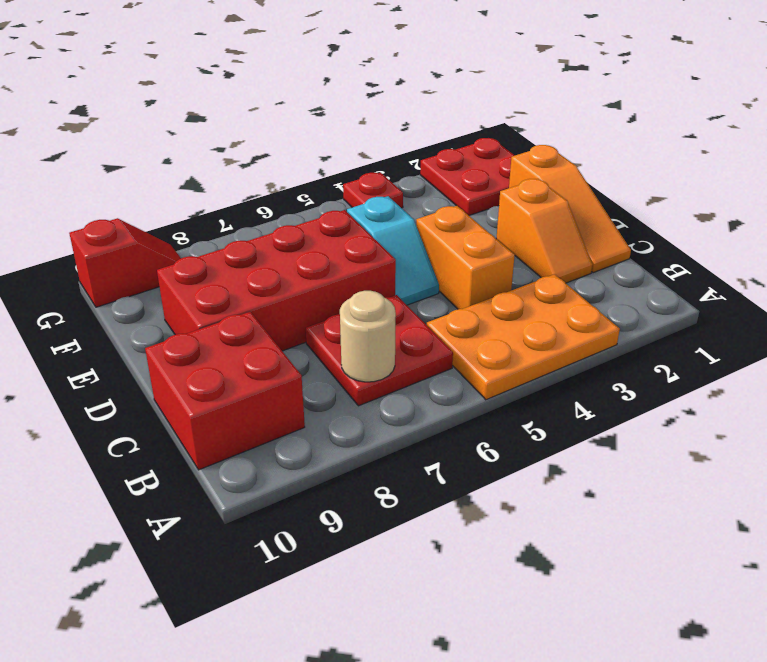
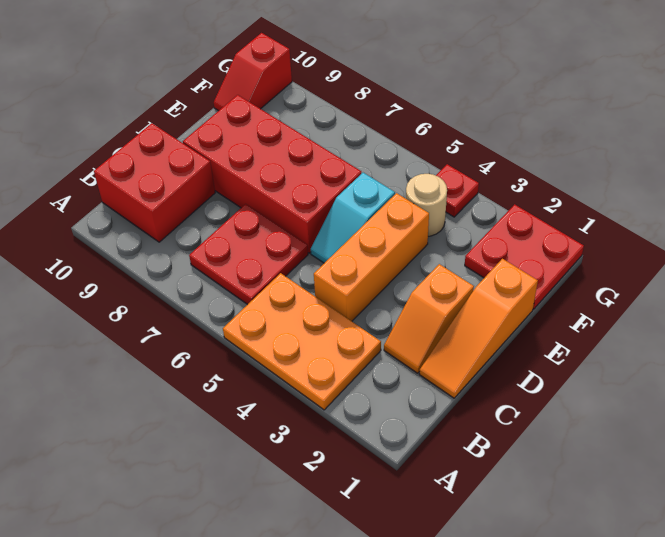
tan round brick B7 level 2 -> tan round brick F4 level 1
orange brick C4:D4 level 1 -> orange brick C4:E4 level 1
red slope G9:G10 level 1 top 10 -> red slope F10:G10 level 1 top G

